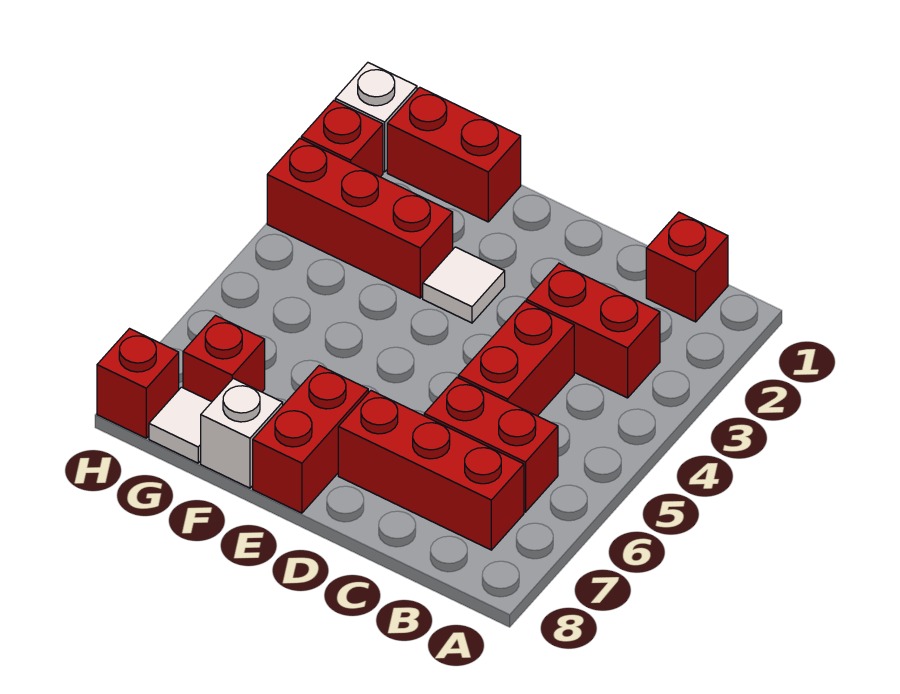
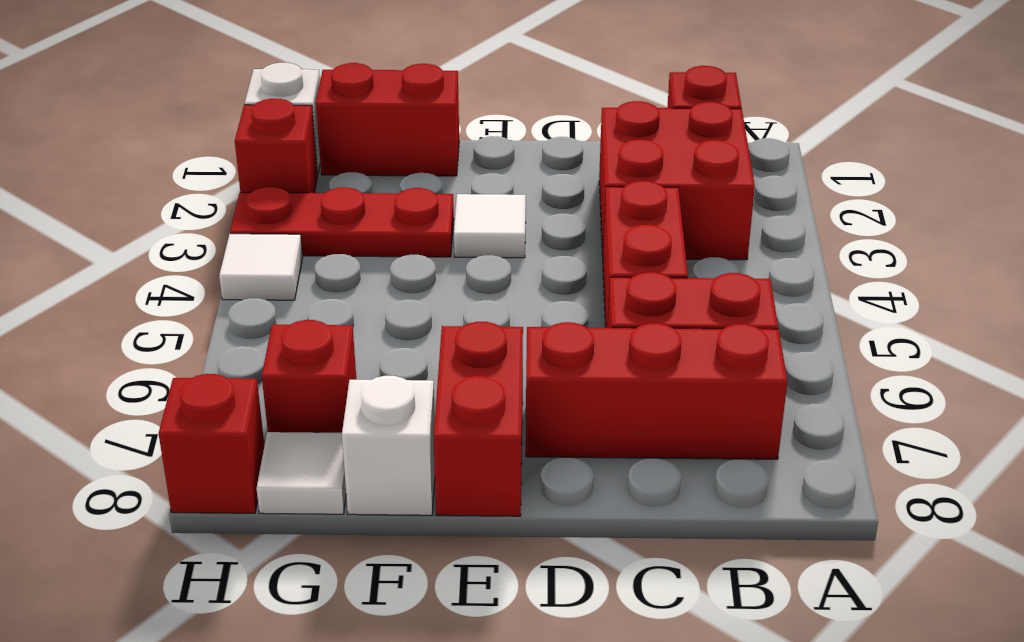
red brick B3:C3 level 1 -> red brick B2:C3 level 1
red brick F3:H3 level 1 -> red plate F3:H3 level 1
none -> white tile H4 level 1

